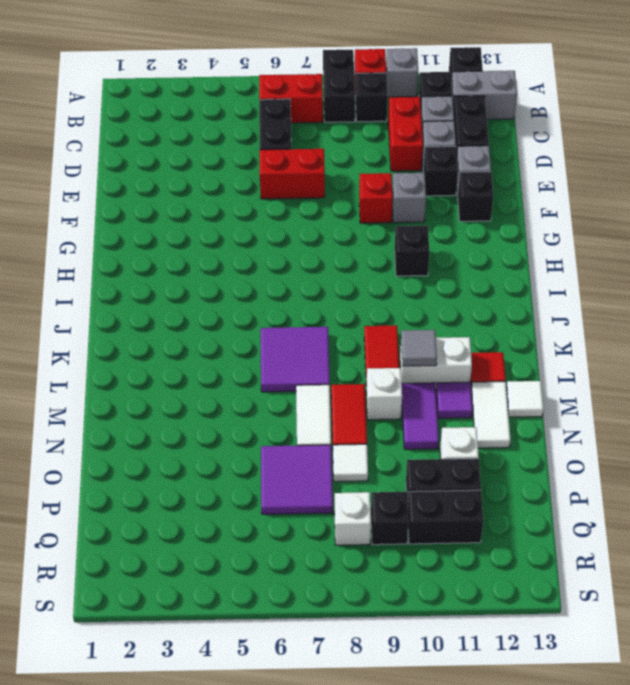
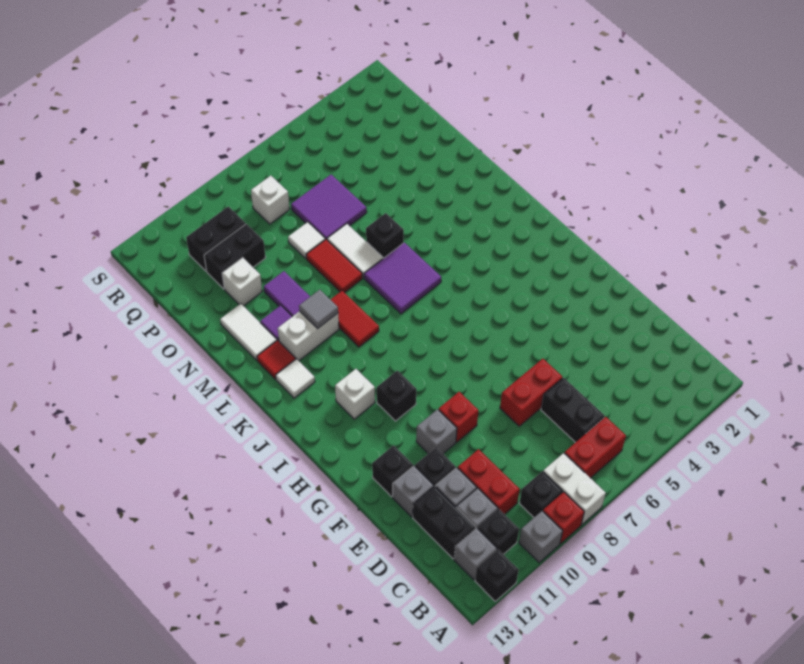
black brick A8:B8 level 1 -> white brick A8:B8 level 1
grey brick B12:B13 level 1 -> grey brick B12 level 1
white brick M9 level 1 -> white brick I11 level 1
white tile M13 level 1 -> white tile K12 level 1
black brick Q9 level 1 -> black brick M6 level 1

